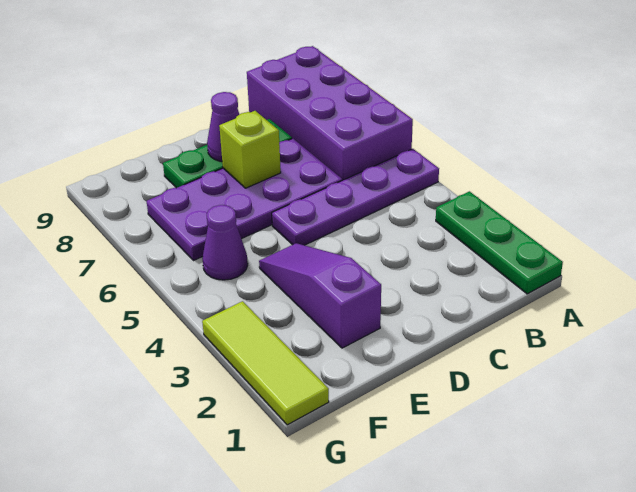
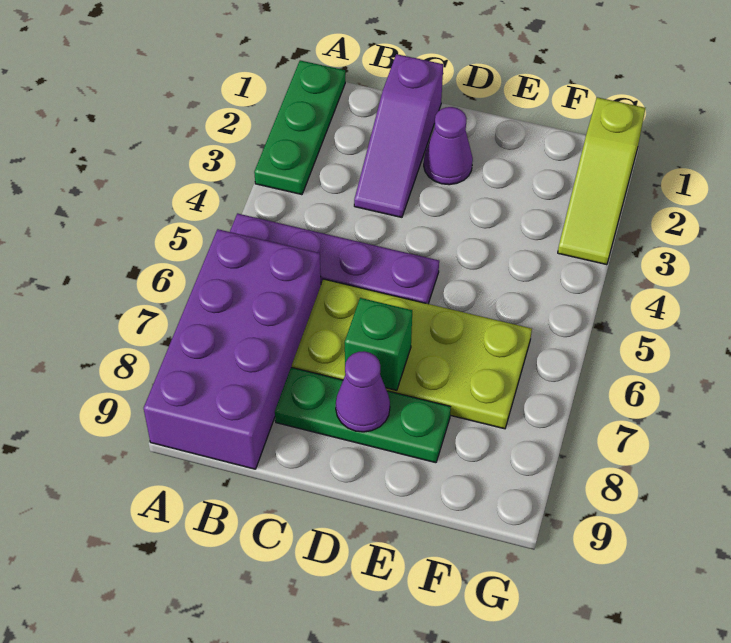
purple plate C6:F7 level 1 -> lime plate C6:F7 level 1
lime brick D7 level 2 -> green brick D7 level 2
purple slope E2:E4 level 1 top 2 -> purple slope C1:C3 level 1 top 1
purple cone F5 level 1 -> purple cone D2 level 1
lime tile G1:G3 level 1 -> lime slope G1:G3 level 1 top 1

